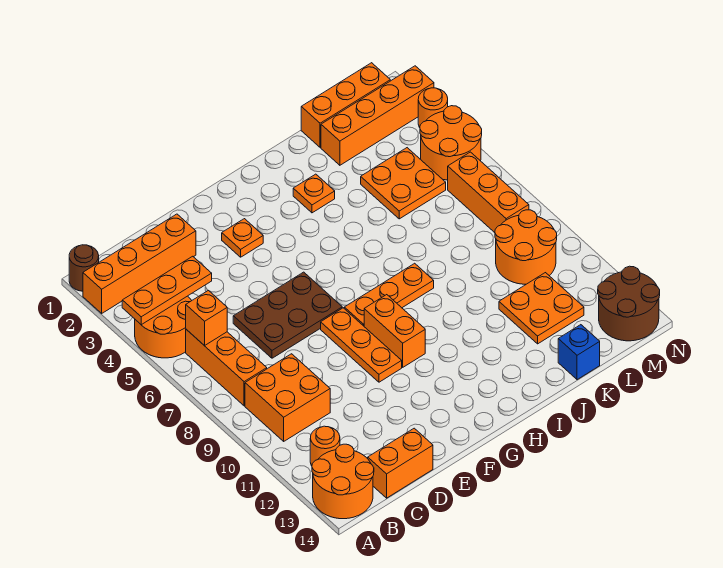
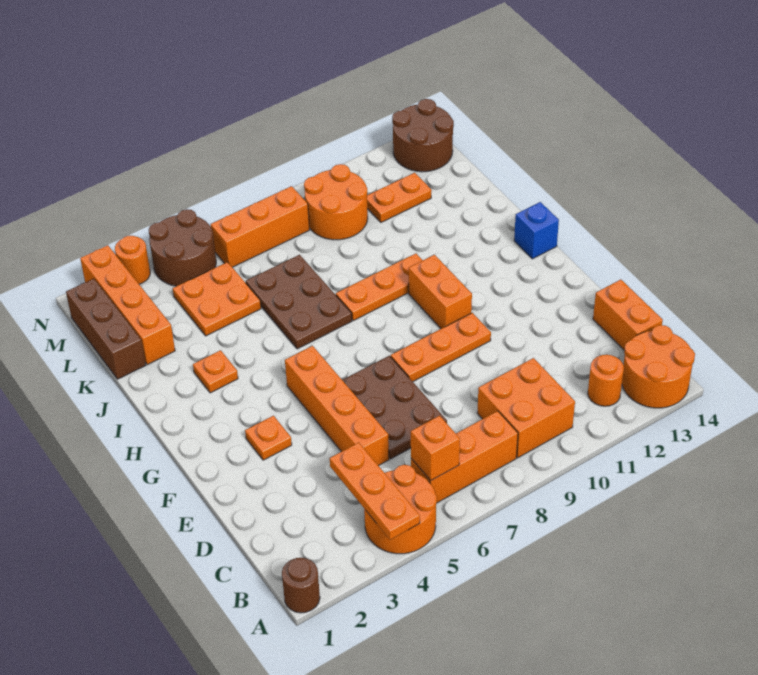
orange brick A2:D2 level 1 -> orange brick D5:G5 level 1
orange plate G8:I8 level 1 -> orange plate I8:I10 level 1
orange brick G9:G10 level 1 -> orange brick G10:H10 level 1
none -> brown plate I6:K7 level 1
orange brick K1:M1 level 1 -> brown brick K1:M1 level 1
orange plate K11:L12 level 1 -> orange plate L11:L12 level 1
blue brick K14 level 1 -> blue brick H14 level 1
orange round brick M4:N5 level 1 -> brown round brick M4:N5 level 1

